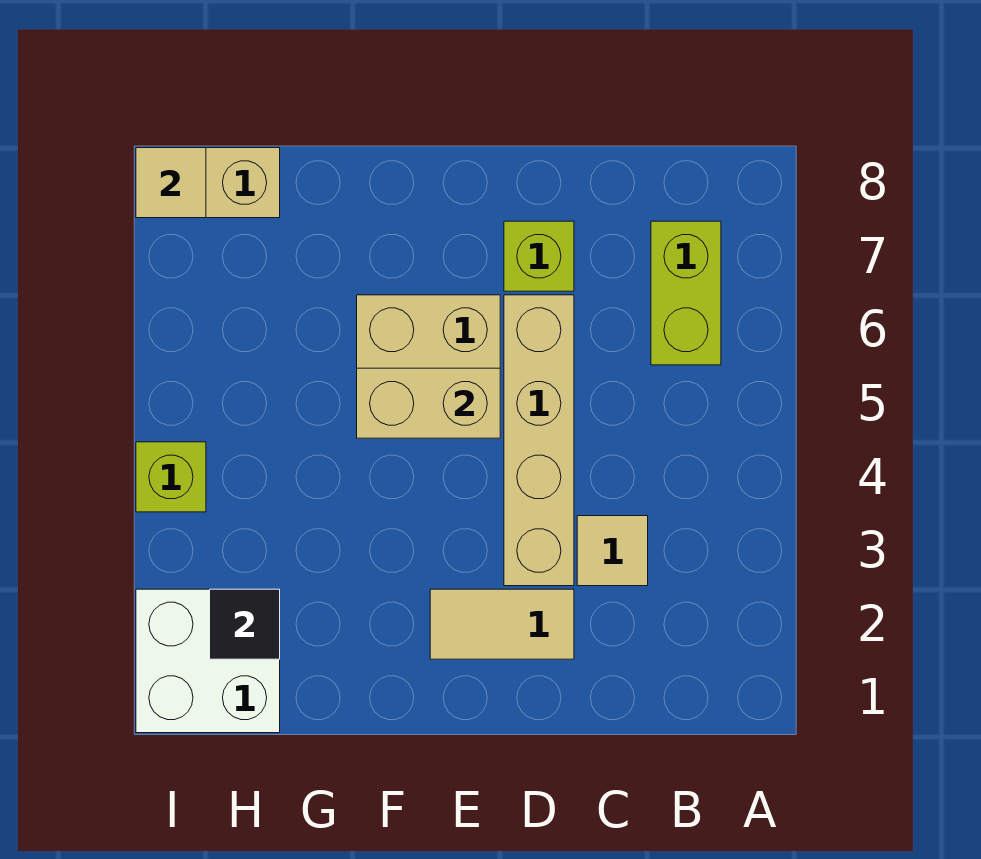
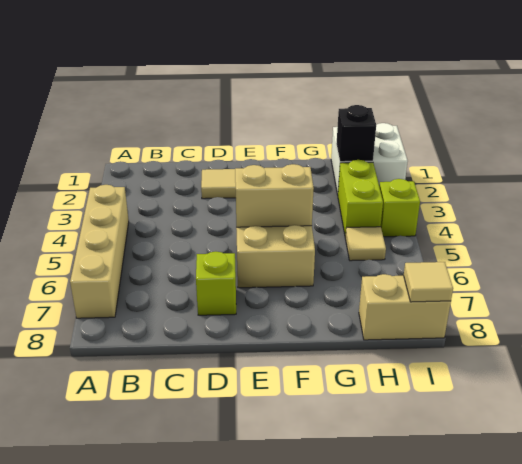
lime brick B6:B7 level 1 -> lime brick H3:H4 level 1
tan tile C3 level 1 -> tan tile H5 level 1
tan brick D3:D6 level 1 -> tan brick A4:A7 level 1
black tile H2 level 2 -> black brick H2 level 2

